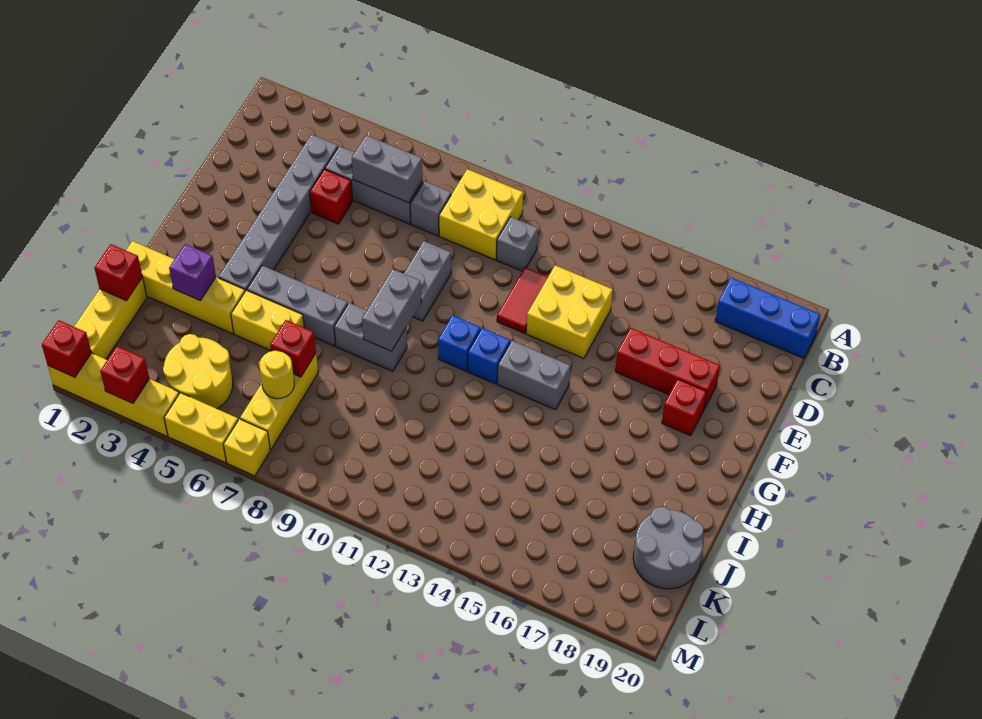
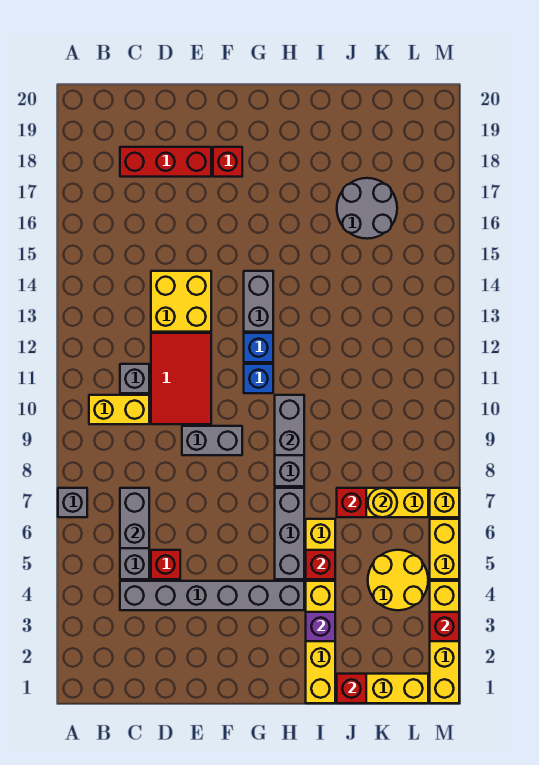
yellow brick B9:C10 level 1 -> yellow brick B10:C10 level 1
blue brick B18:B20 level 1 -> none
grey brick C8 level 1 -> grey brick A7 level 1
red tile D12:E12 level 1 -> red tile D10:E12 level 1
red brick E16:E18 level 1 -> red brick C18:E18 level 1
grey brick G9:H9 level 2 -> grey brick H9:H10 level 2
grey round brick J19:K20 level 1 -> grey round brick J16:K17 level 1
red brick M1 level 2 -> red brick I5 level 2

